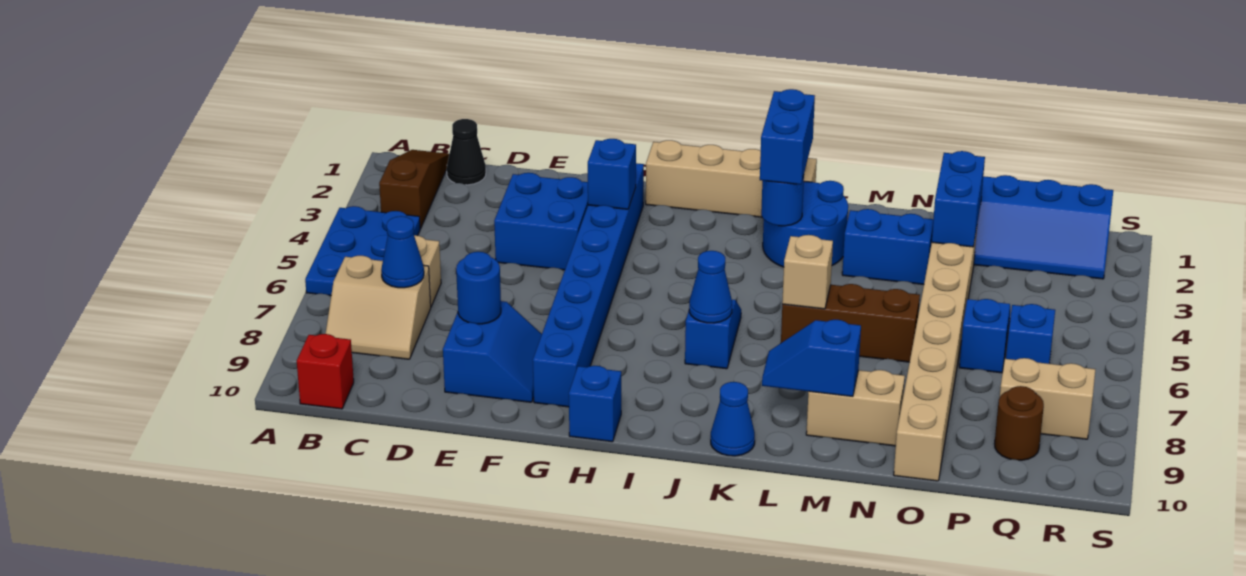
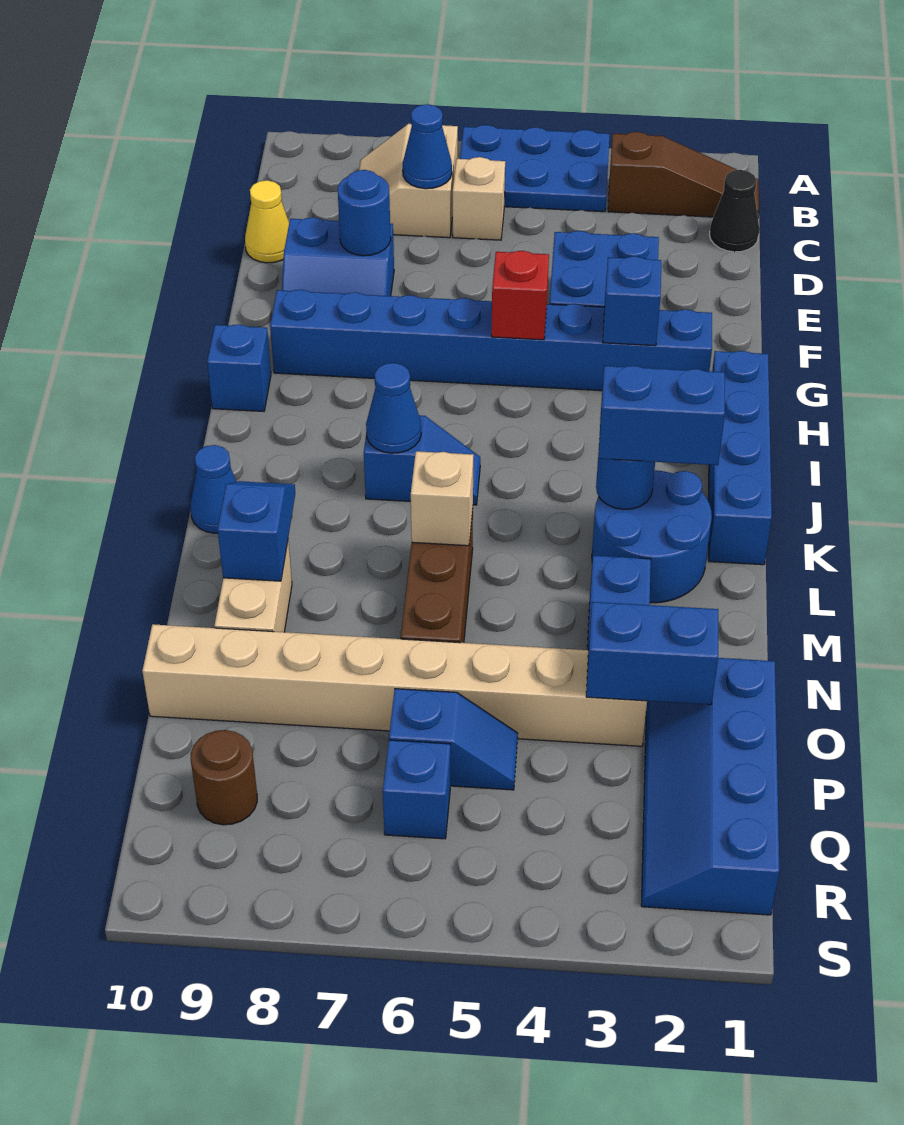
red brick B10 level 1 -> red brick G5 level 2
none -> yellow cone D10 level 1
tan brick H1:K1 level 1 -> blue brick H1:K1 level 1
tan brick Q8:R8 level 1 -> none

